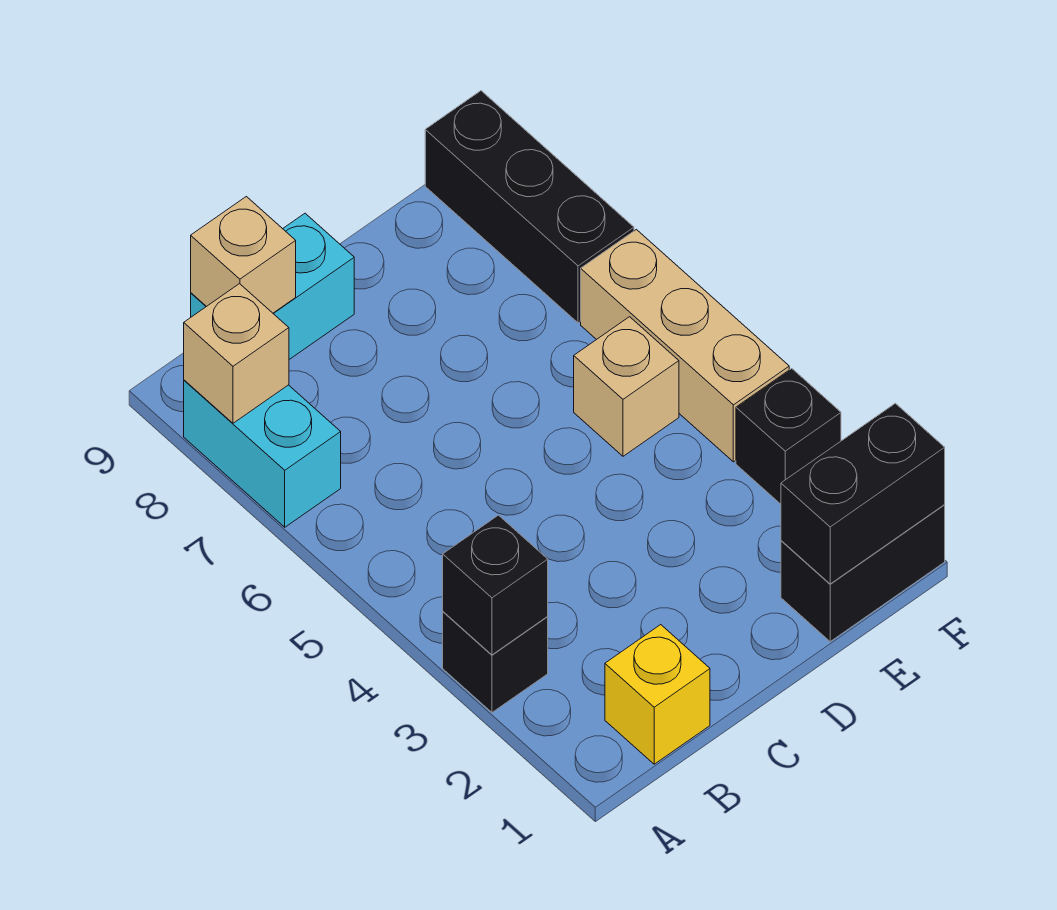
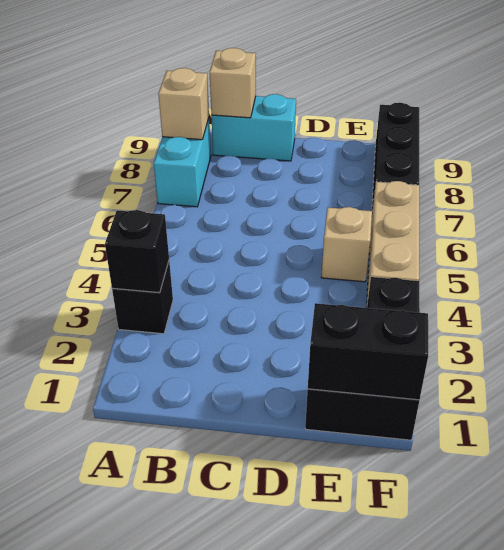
yellow brick B1 level 1 -> none

